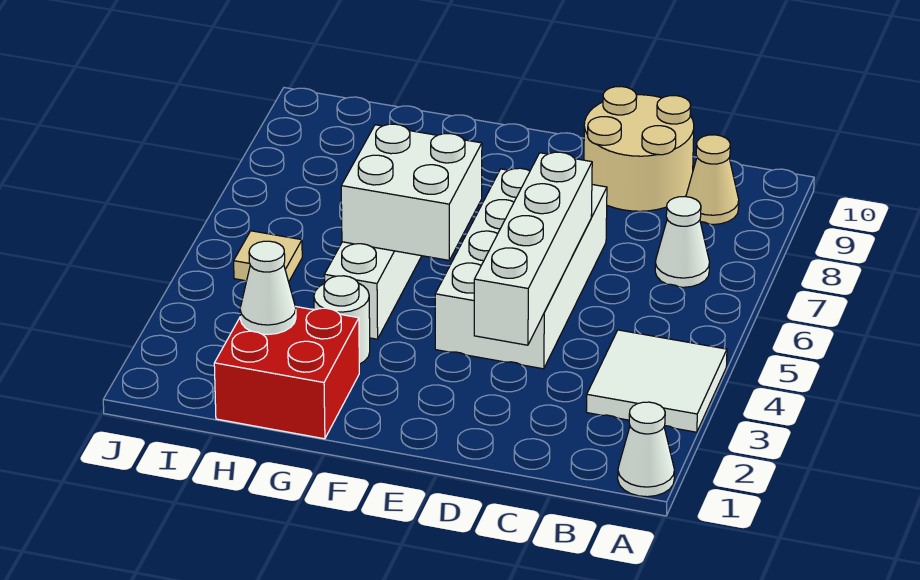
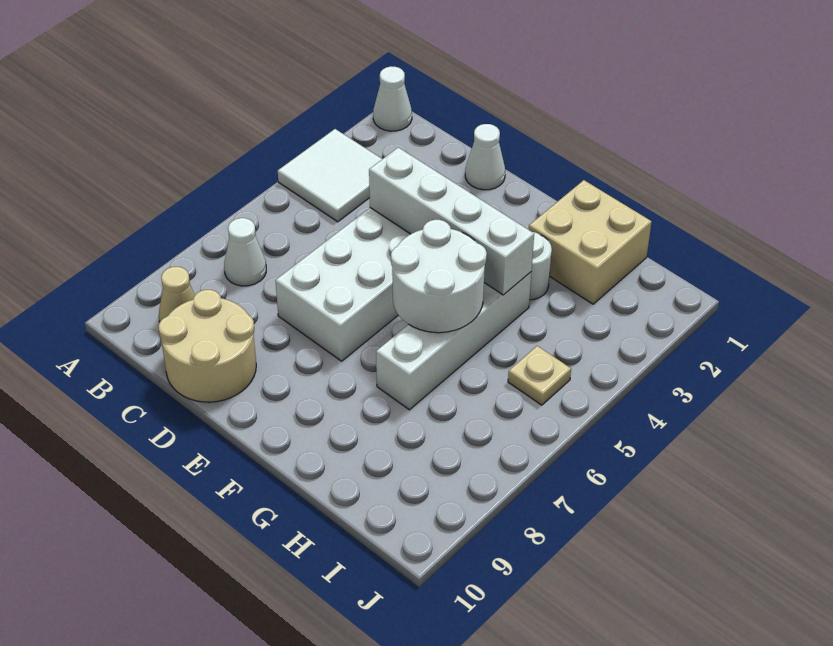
white brick D3:D6 level 2 -> white brick D4:G4 level 2
white brick F5:G6 level 2 -> white round brick F5:G6 level 2
red brick G1:H2 level 1 -> tan brick G1:H2 level 1
white cone H2 level 2 -> white cone D1 level 1
tan tile I5 level 1 -> tan plate I5 level 1

